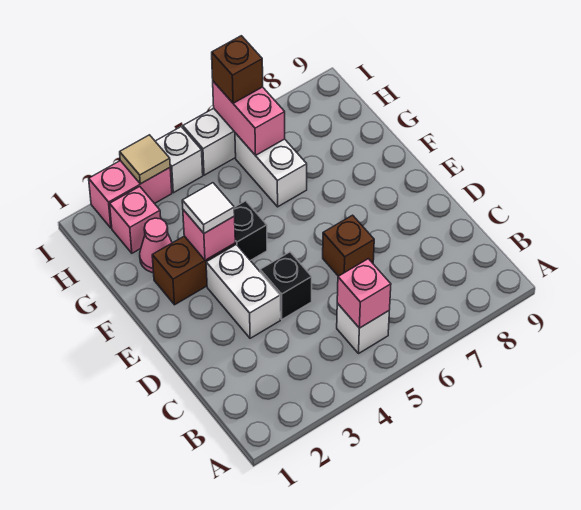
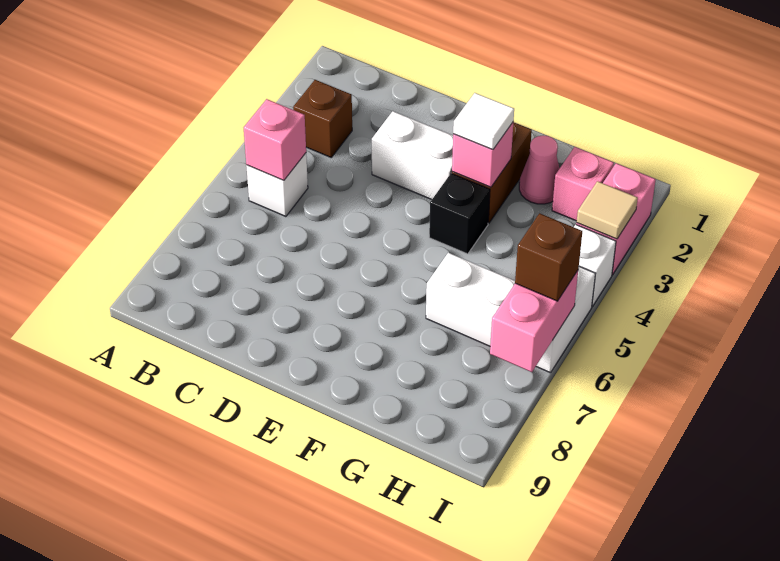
black brick D4 level 1 -> none
brown brick D6 level 1 -> brown brick B3 level 1
pink brick H6:I6 level 2 -> pink brick I6:I7 level 2

